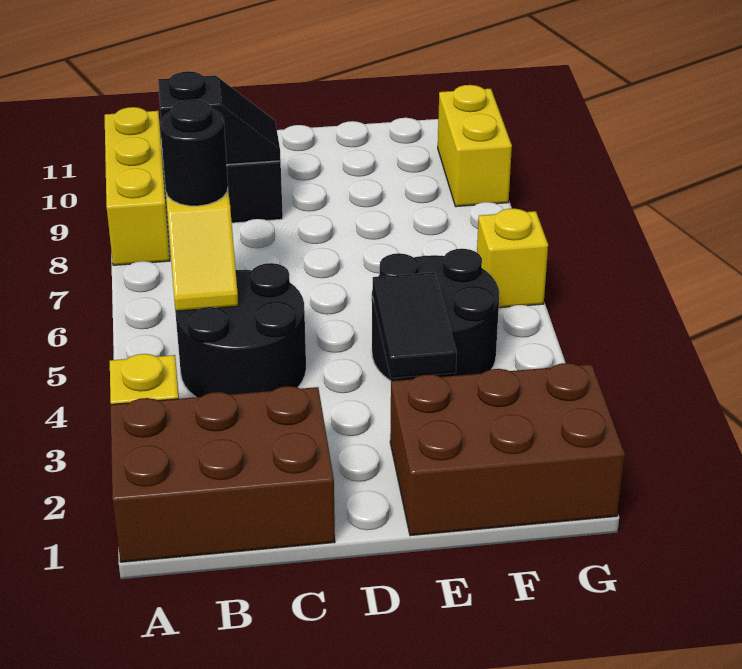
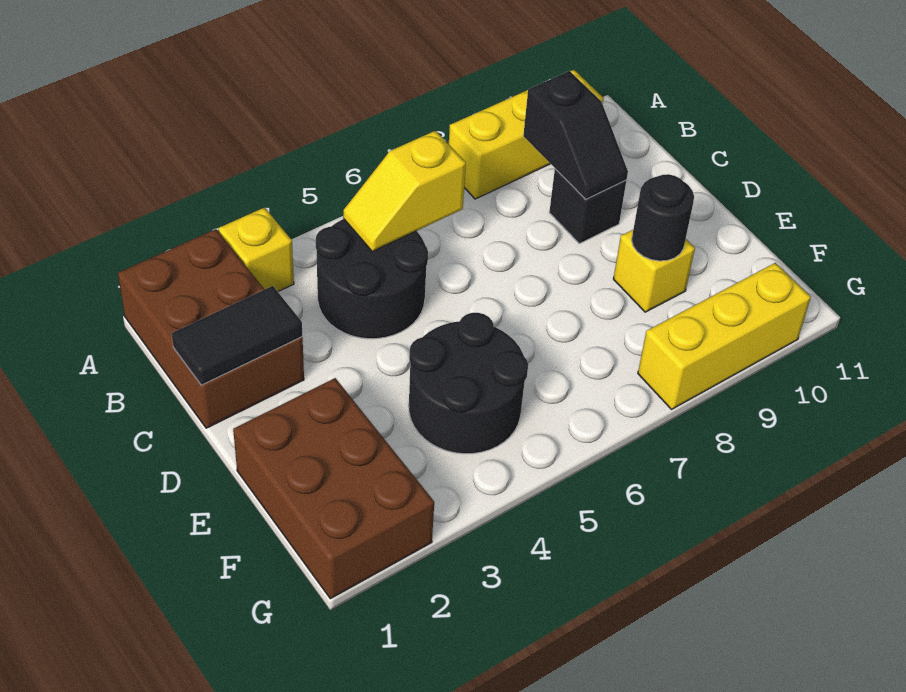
black round brick B6 level 3 -> black round brick E9 level 2
black tile E3:E4 level 2 -> black tile C1:C2 level 2
yellow brick G6 level 1 -> yellow brick E9 level 1
yellow brick G9:G10 level 1 -> yellow brick G8:G10 level 1

